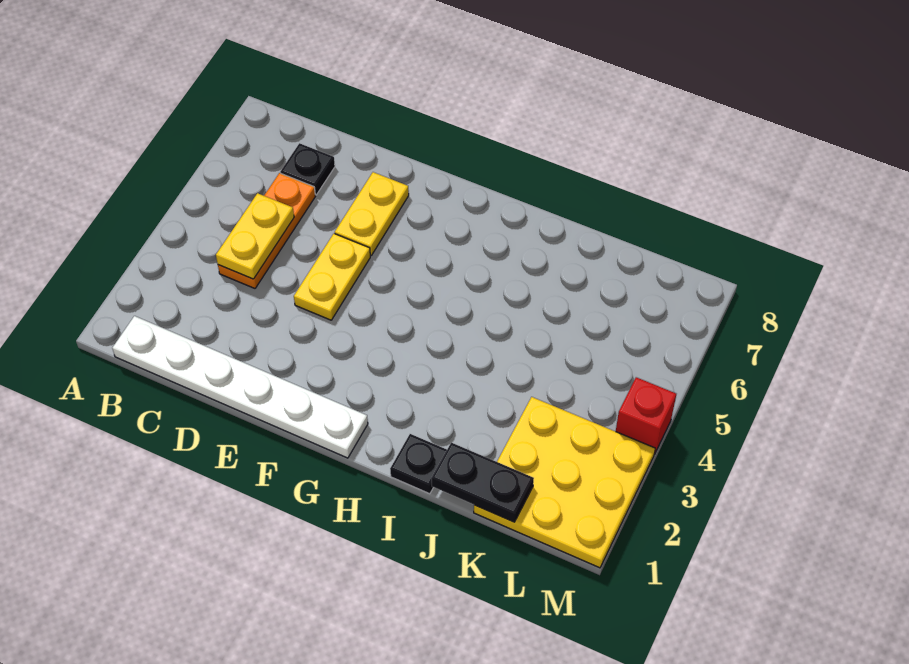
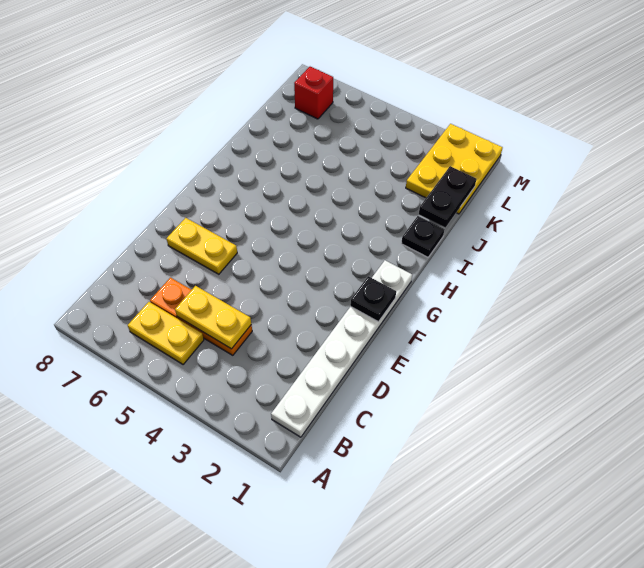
black plate C7 level 1 -> black plate F1 level 2
yellow plate E4:E5 level 1 -> yellow plate B5:B6 level 1
yellow plate K1:M3 level 1 -> yellow plate K1:M2 level 1
red brick M4 level 1 -> red brick L7 level 1

